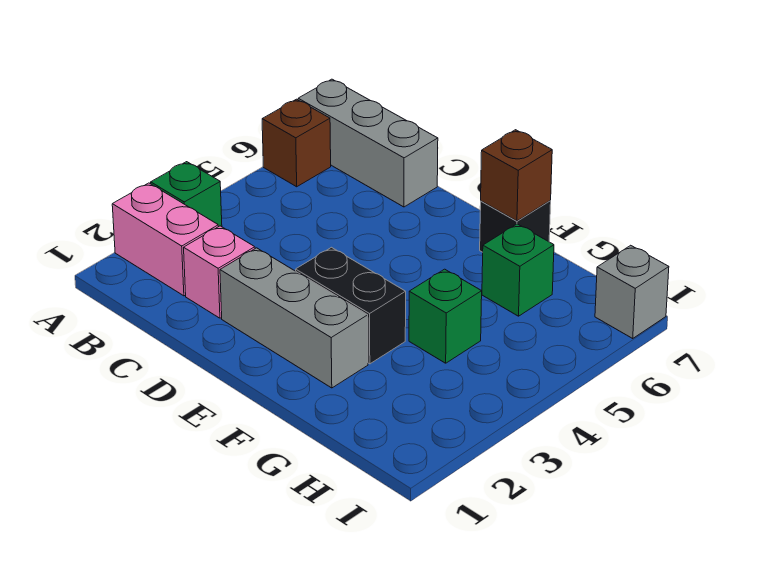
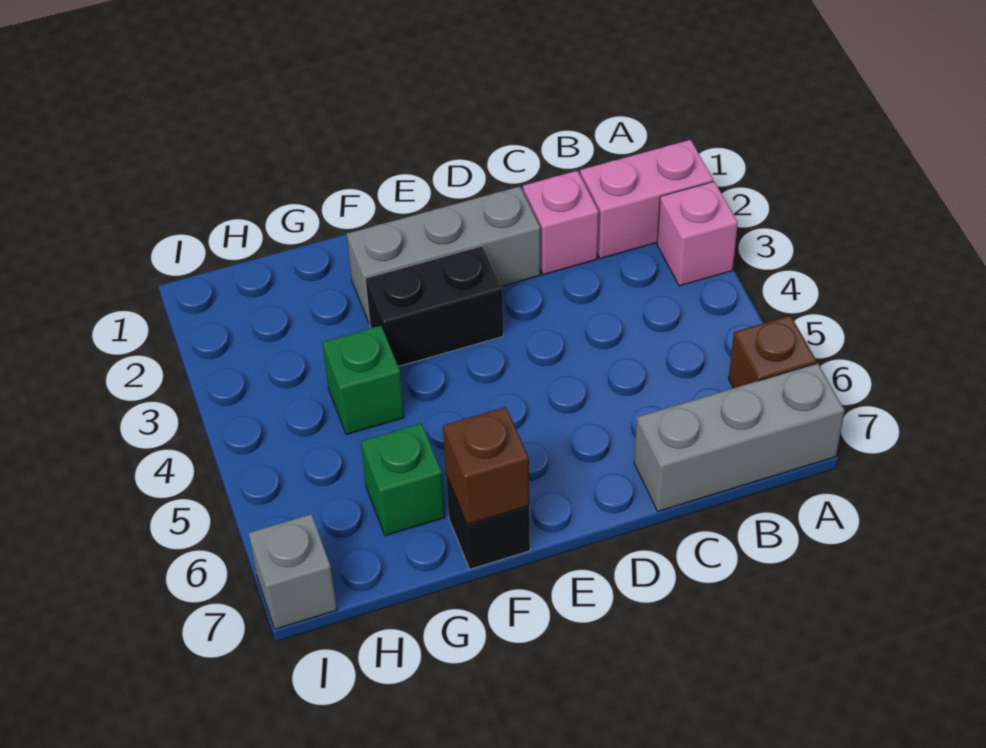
green brick A3 level 1 -> pink brick A3 level 1

